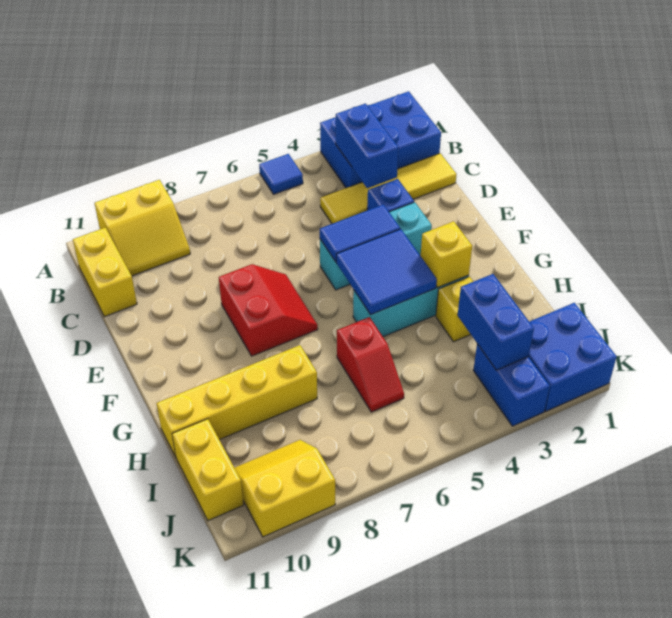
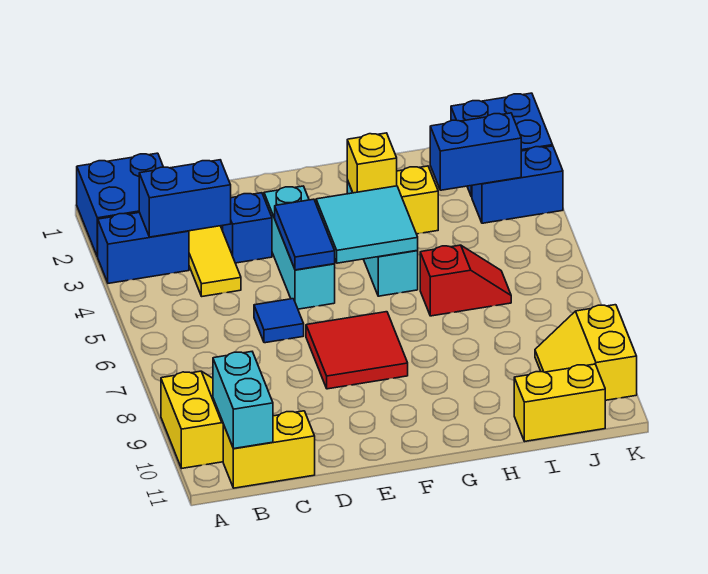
blue tile A5 level 1 -> blue tile D6 level 1
none -> cyan brick B10:B11 level 2
red slope E7:F8 level 1 top 8 -> red tile E7:F8 level 1
blue tile F4:G5 level 2 -> cyan tile F4:G5 level 2
yellow brick H8:H11 level 1 -> none

